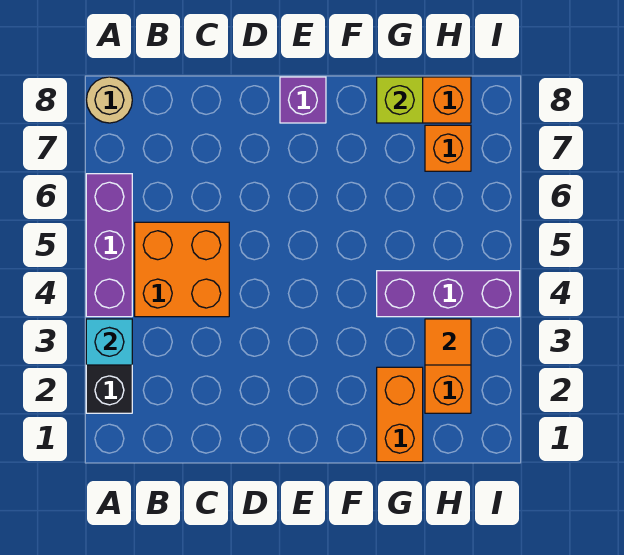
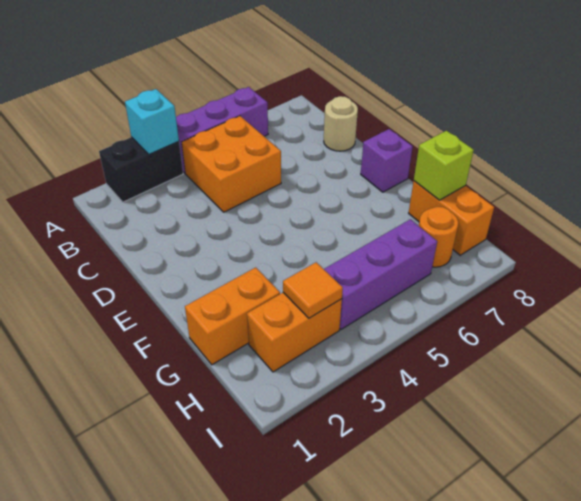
tan round brick A8 level 1 -> tan round brick C8 level 1
purple brick G4:I4 level 1 -> purple brick H4:H6 level 1
orange brick H7 level 1 -> orange round brick H7 level 1

